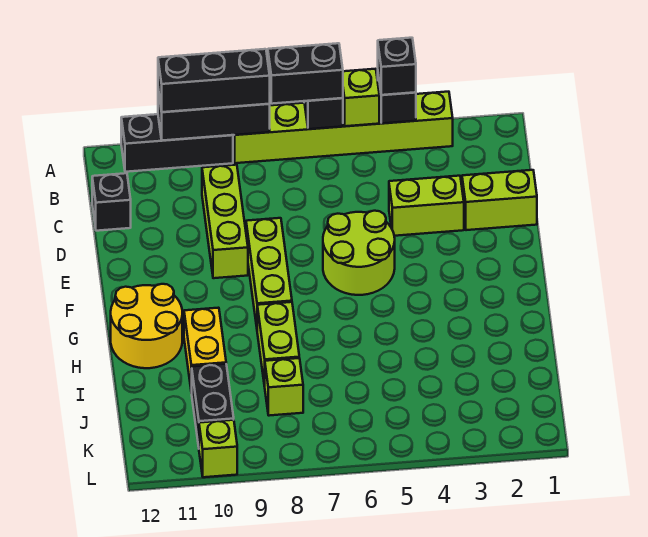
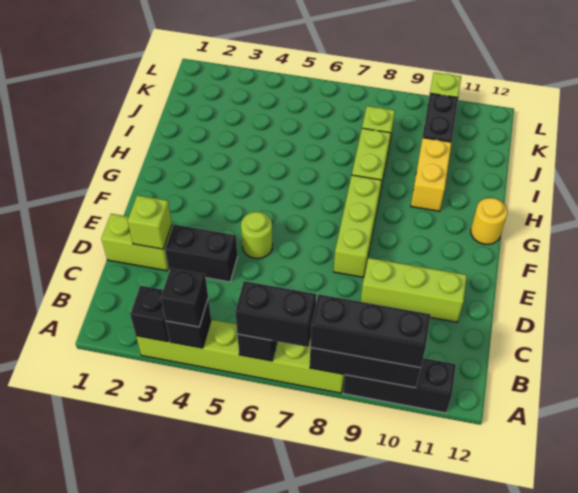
lime brick A5 level 2 -> lime brick D2 level 2
lime brick C9:E9 level 1 -> lime brick D9:D11 level 1
black brick C12 level 1 -> black brick A3 level 2
lime brick D3:D4 level 1 -> black brick D3:D4 level 1
lime round brick E5:F6 level 1 -> lime round brick E5 level 1
yellow round brick G11:H12 level 1 -> yellow round brick G12 level 1

